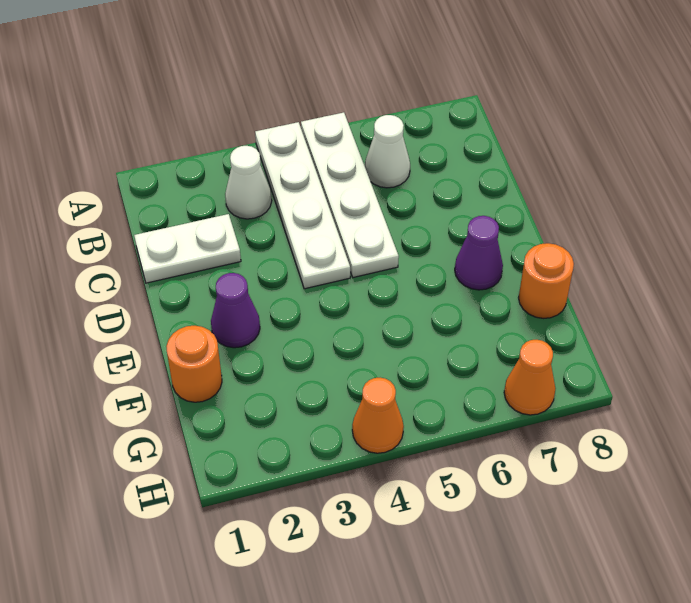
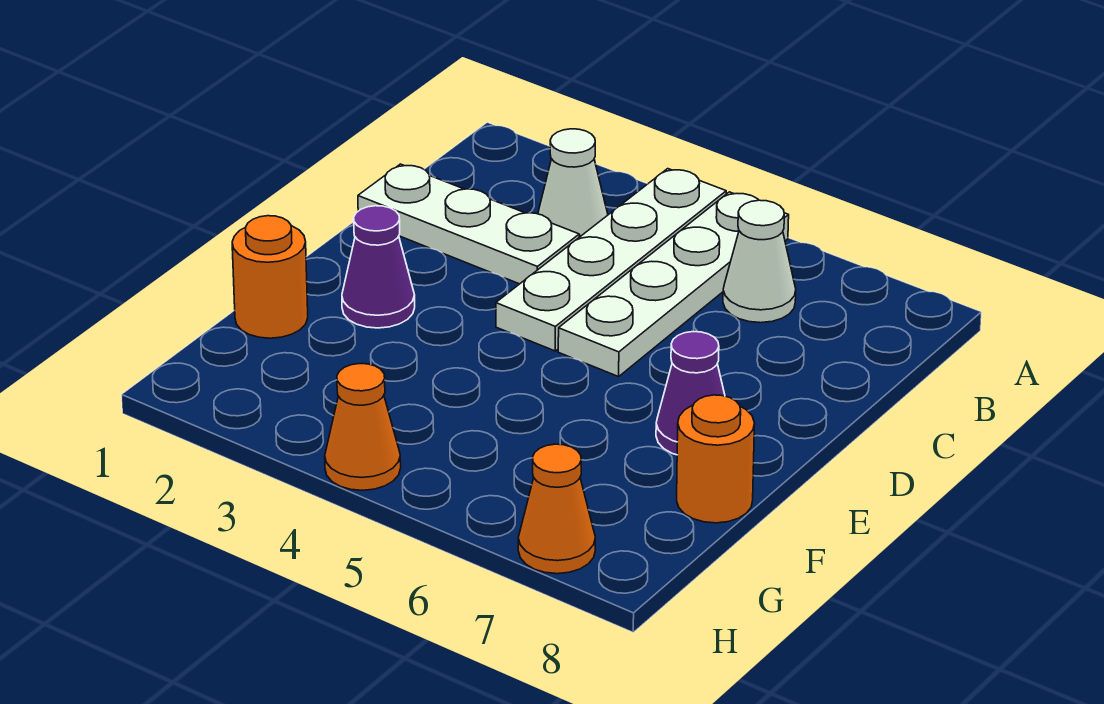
white plate C1:C2 level 1 -> white plate C1:C3 level 1

